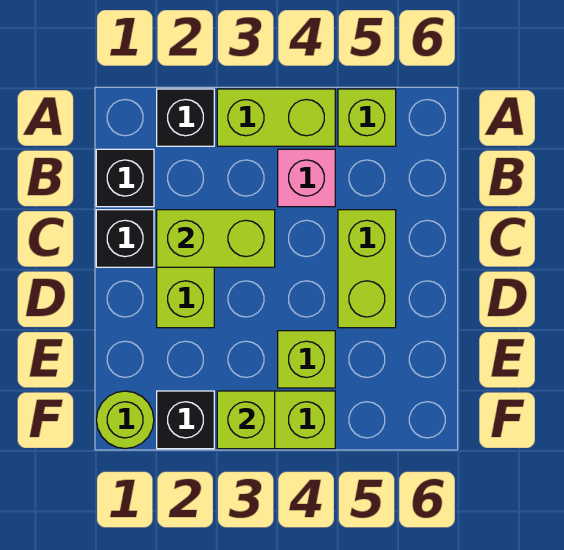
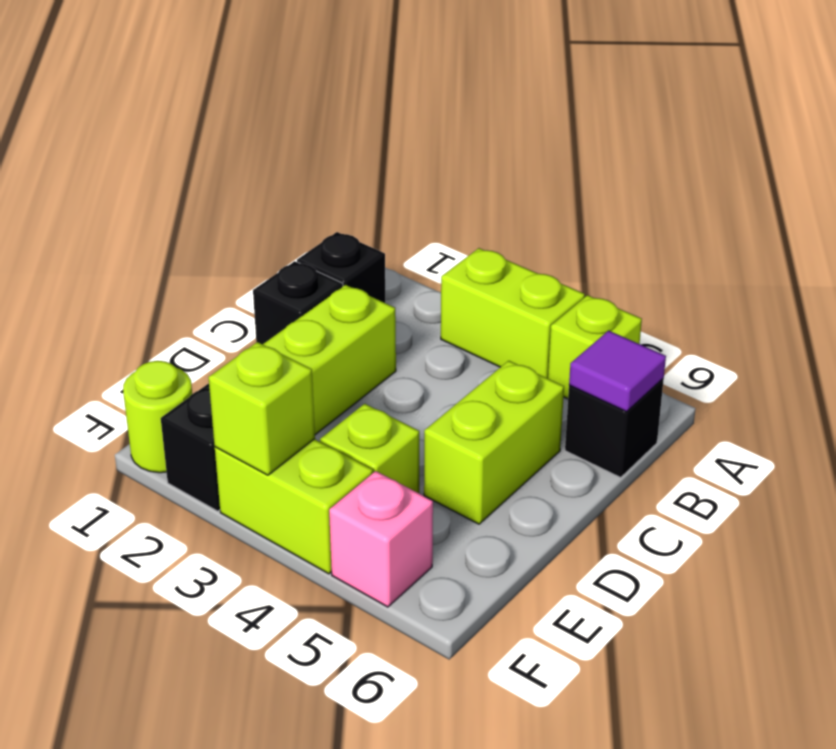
black brick A2 level 1 -> black brick B6 level 1
pink brick B4 level 1 -> pink brick F5 level 1
none -> purple tile B6 level 2
lime brick C2:C3 level 2 -> none

